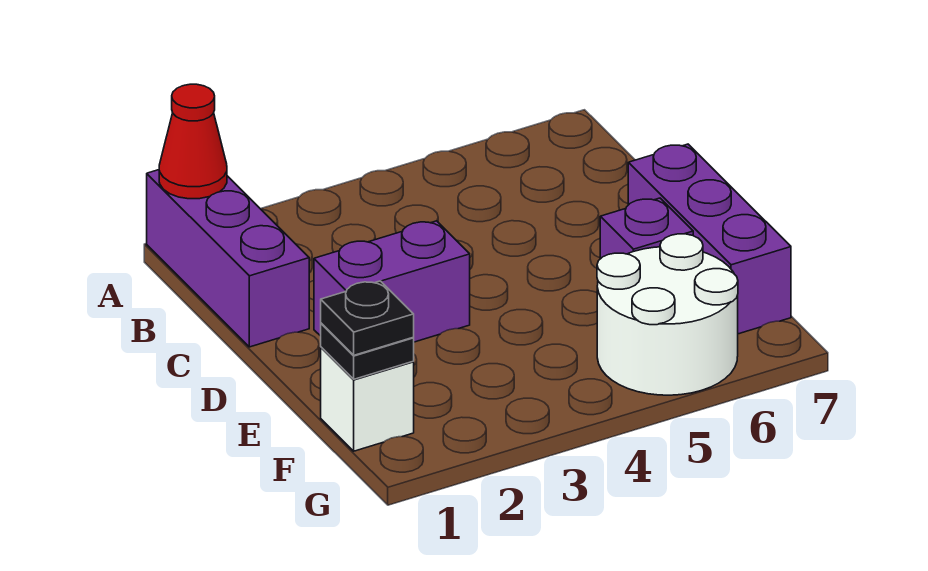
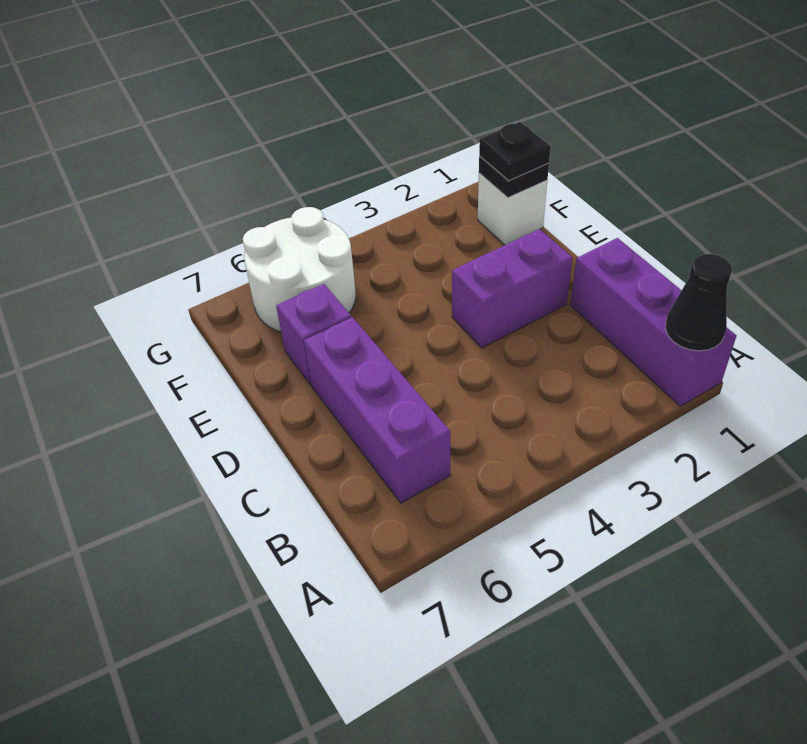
red cone A1 level 2 -> black cone A1 level 2
purple brick D7:F7 level 1 -> purple brick B6:D6 level 1

